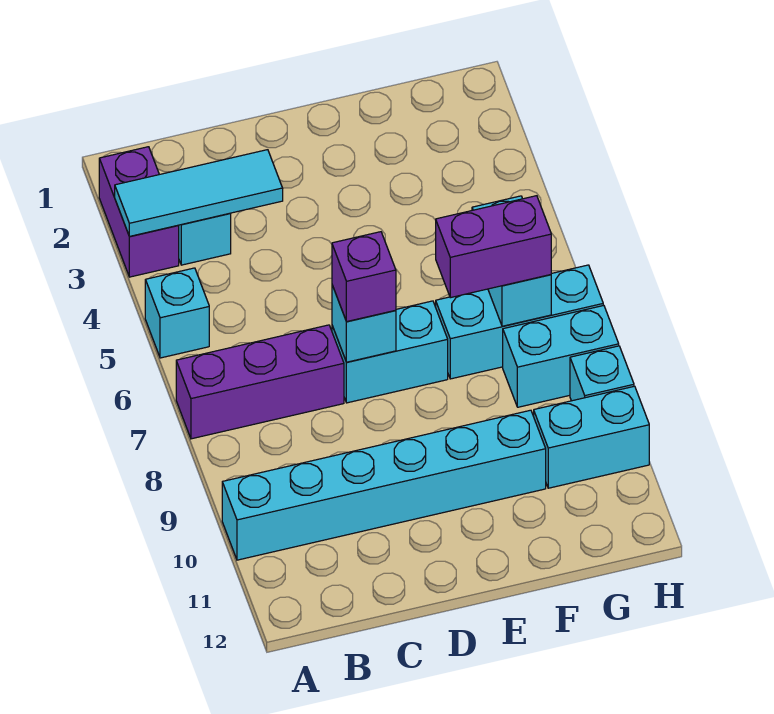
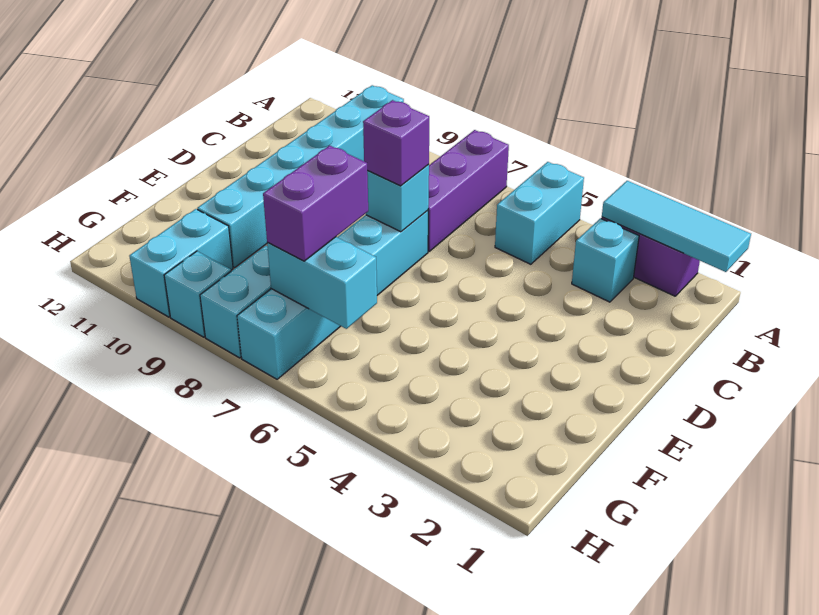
cyan tile A3:C3 level 2 -> cyan tile A1:A3 level 2
cyan brick A5 level 1 -> cyan brick A5:B5 level 1

